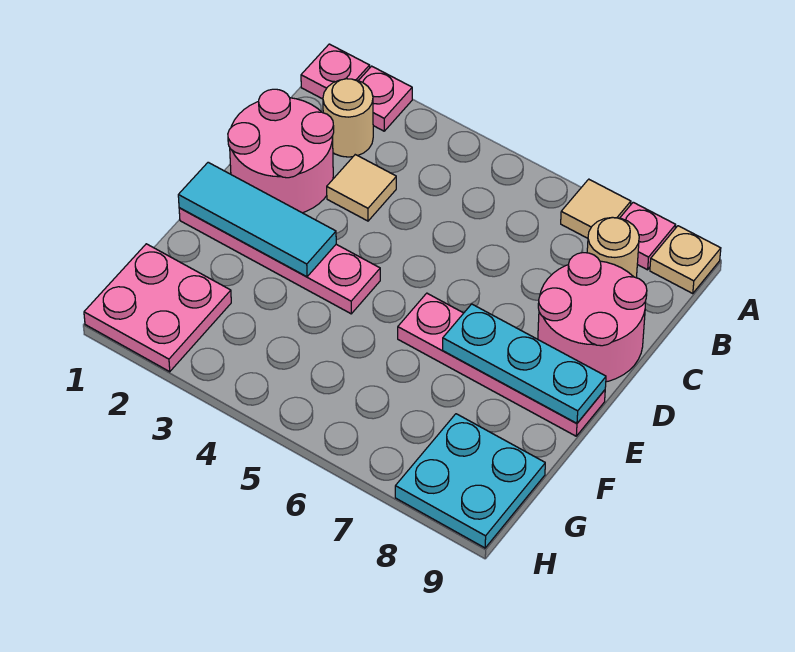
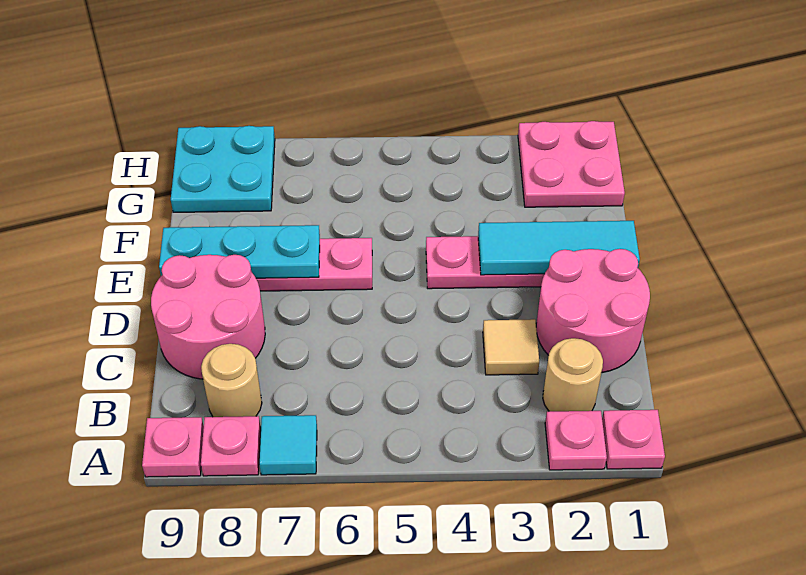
tan tile A7 level 1 -> cyan tile A7 level 1
tan plate A9 level 1 -> pink plate A9 level 1

